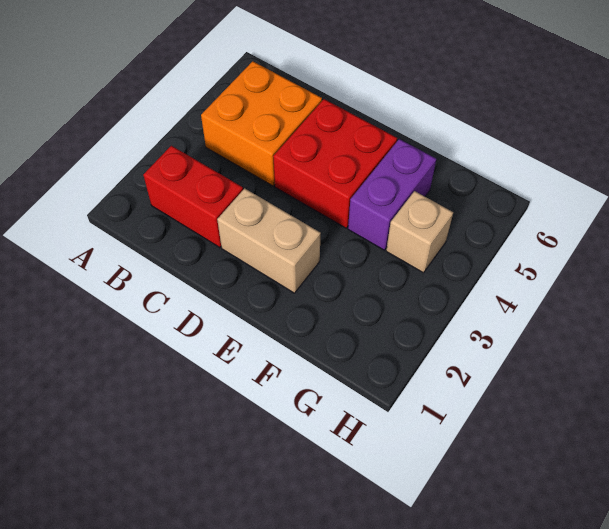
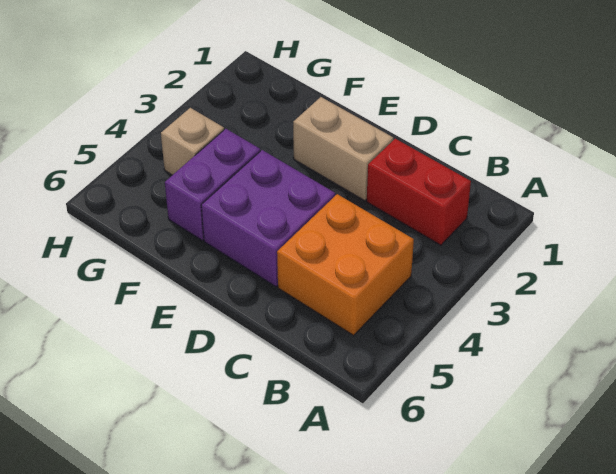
red brick D4:E5 level 1 -> purple brick D4:E5 level 1

